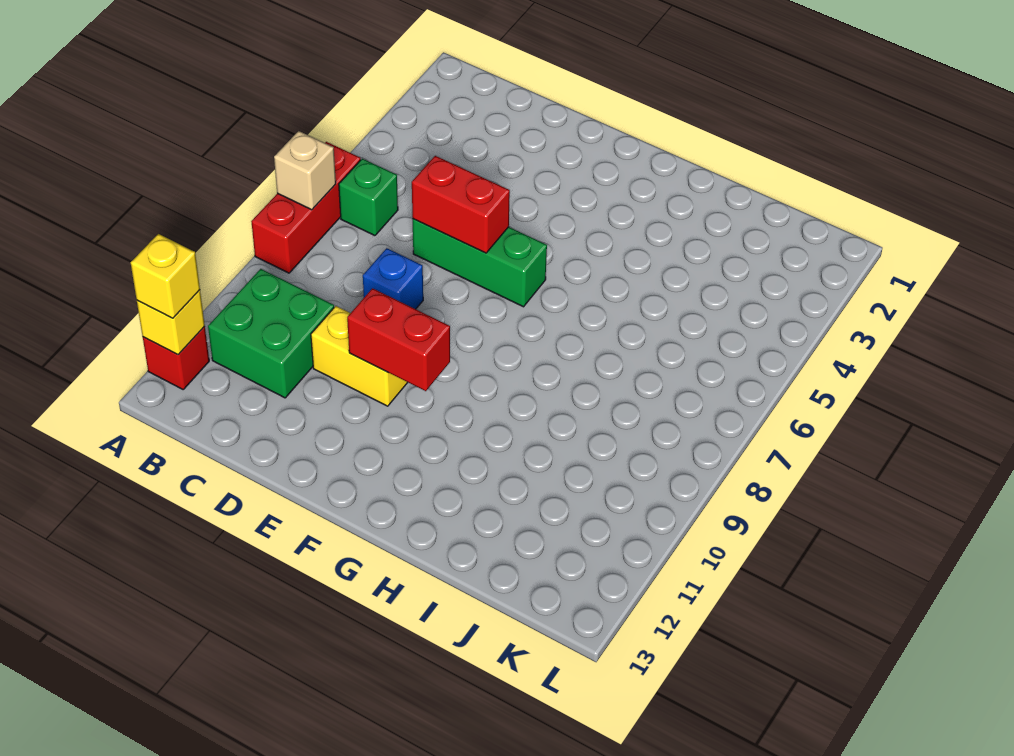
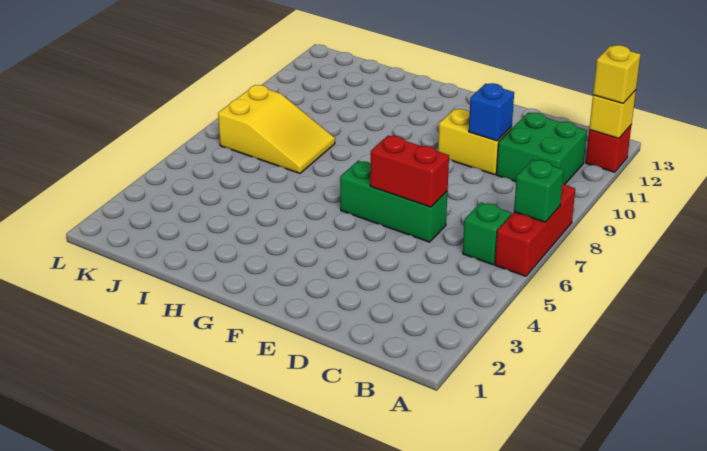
tan brick A7 level 2 -> green brick A7 level 2
blue brick D8 level 1 -> blue brick D10 level 2
red brick E10:F10 level 2 -> none
none -> yellow slope I7:K8 level 1 top K

